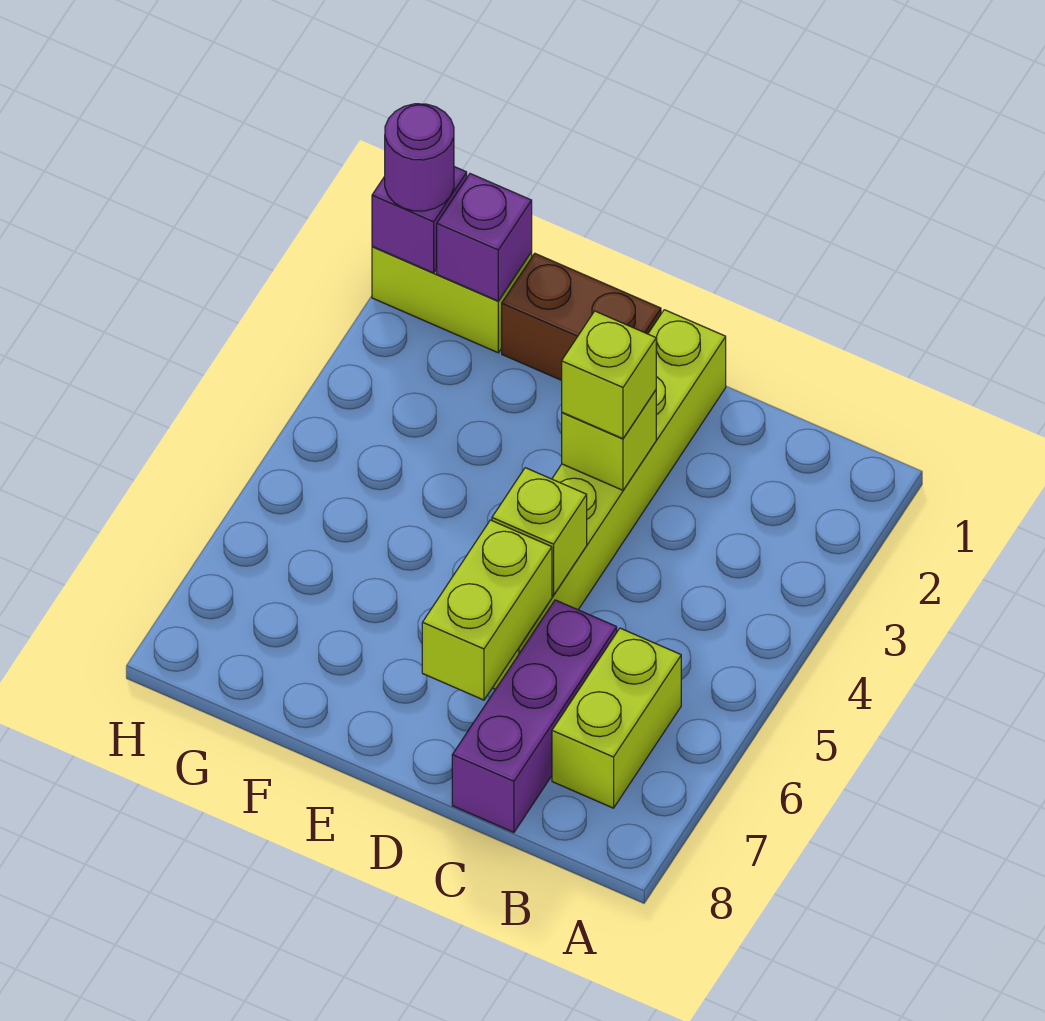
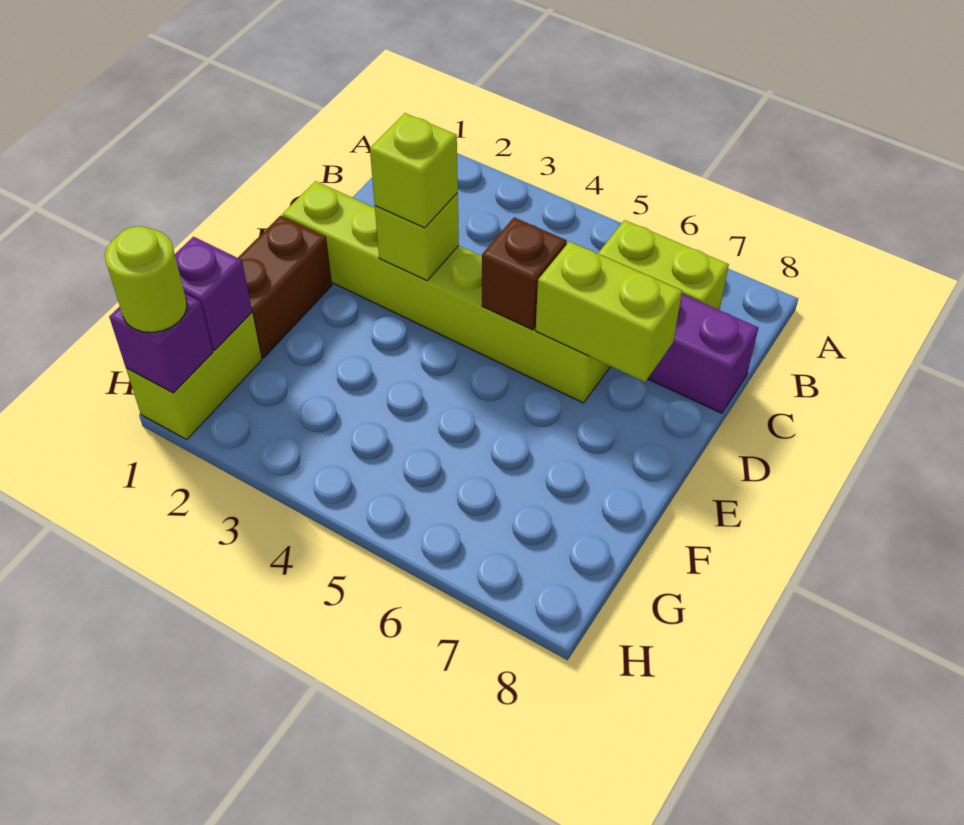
lime brick D5 level 2 -> brown brick D5 level 2
purple round brick H1 level 3 -> lime round brick H1 level 3

